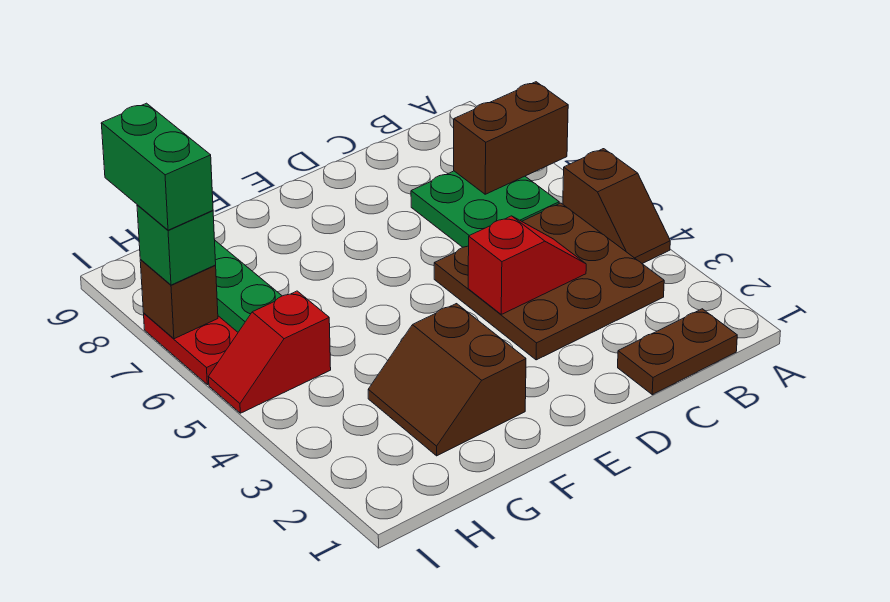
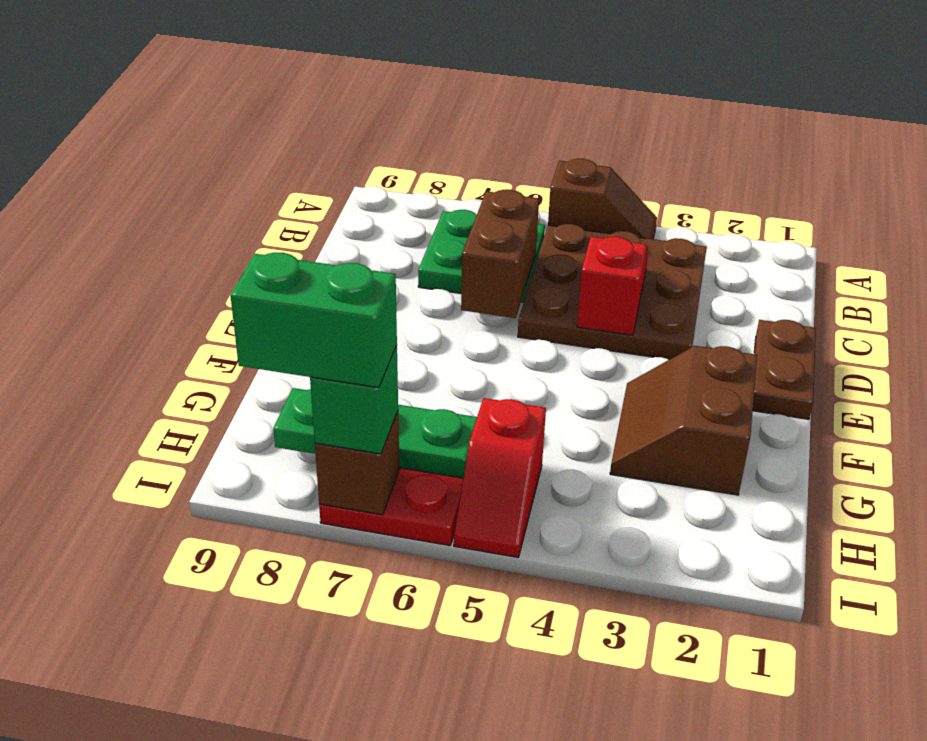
brown brick A7:B7 level 2 -> brown brick C6:D6 level 2
brown plate B1:C1 level 1 -> brown plate D1:E1 level 1
brown slope F2:G3 level 1 top F -> brown slope F2:G3 level 1 top 2

